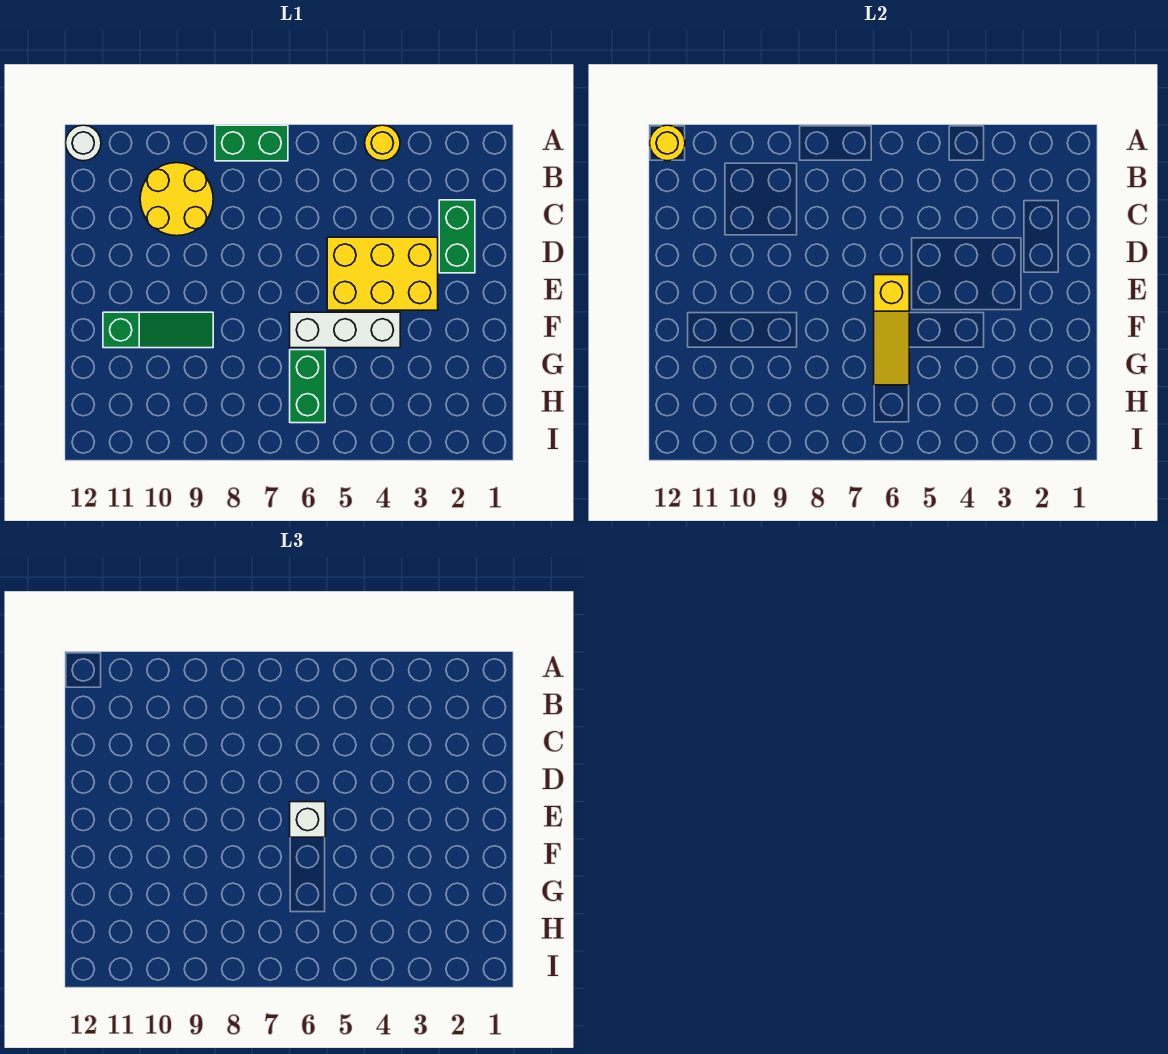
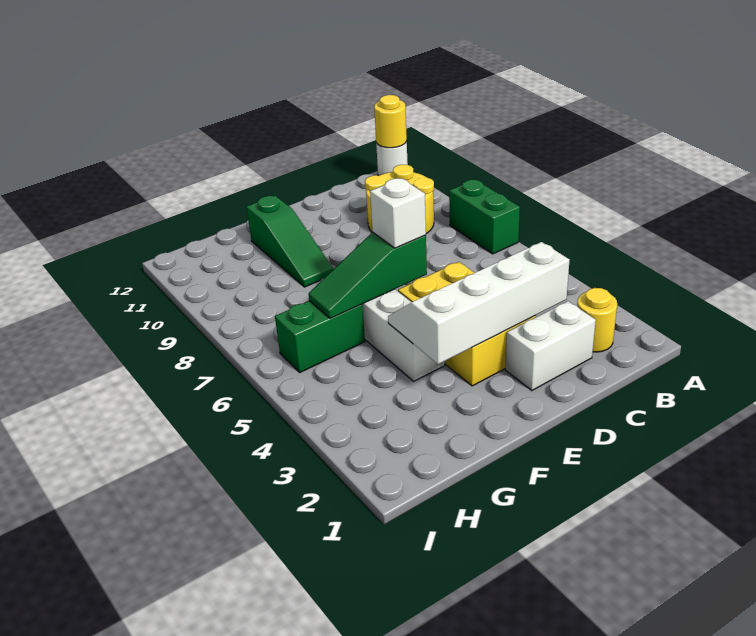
yellow round brick A4 level 1 -> yellow round brick B2 level 1
green brick C2:D2 level 1 -> white brick C2:D2 level 1
none -> white slope C3:F4 level 2 top 3
yellow slope E6:G6 level 2 top E -> green slope E6:G6 level 2 top E

